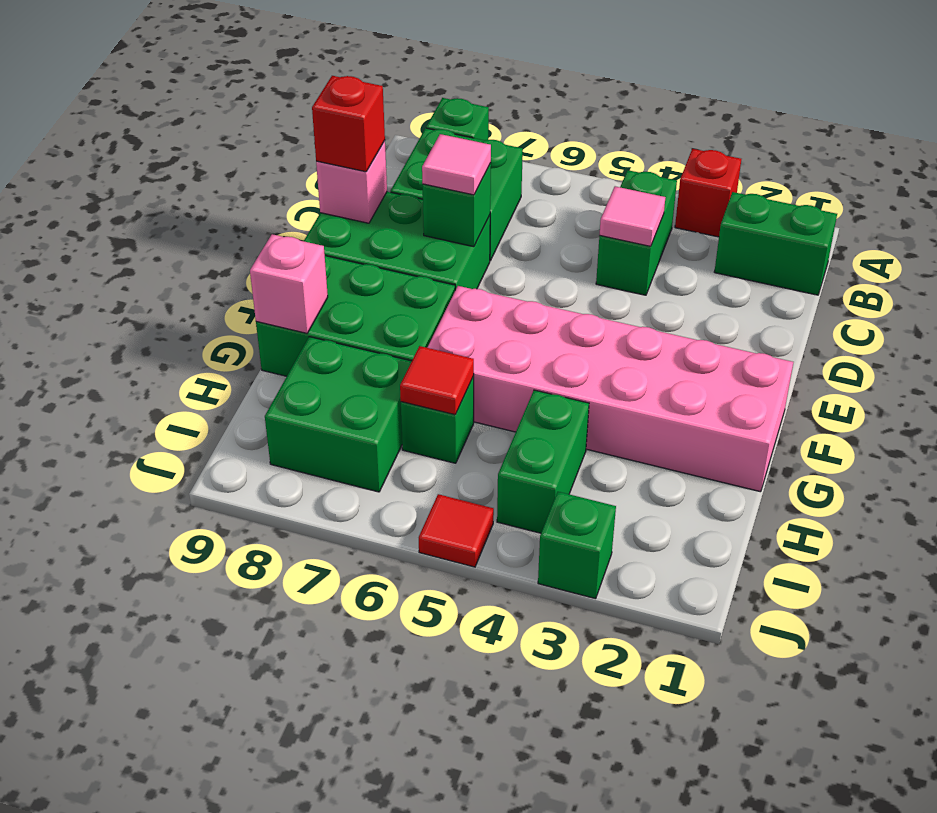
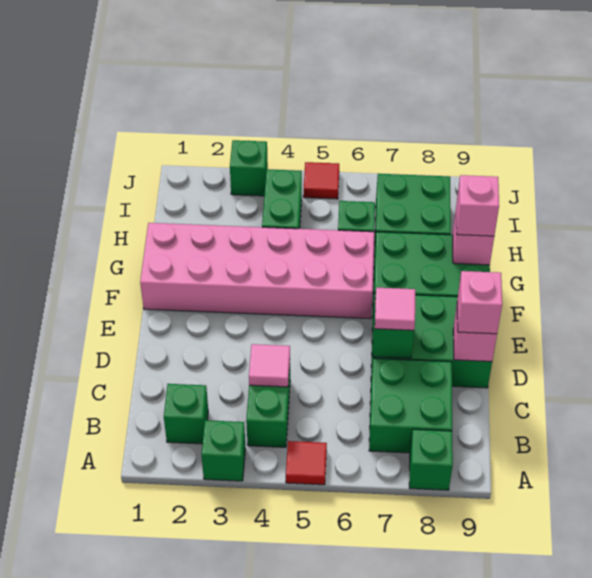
red brick A3 level 1 -> green brick A3 level 1
green brick B1:B2 level 1 -> green brick B2 level 1
red brick D9 level 3 -> pink brick D9 level 3
none -> pink brick G9 level 3
red tile H6 level 2 -> red tile A5 level 1

